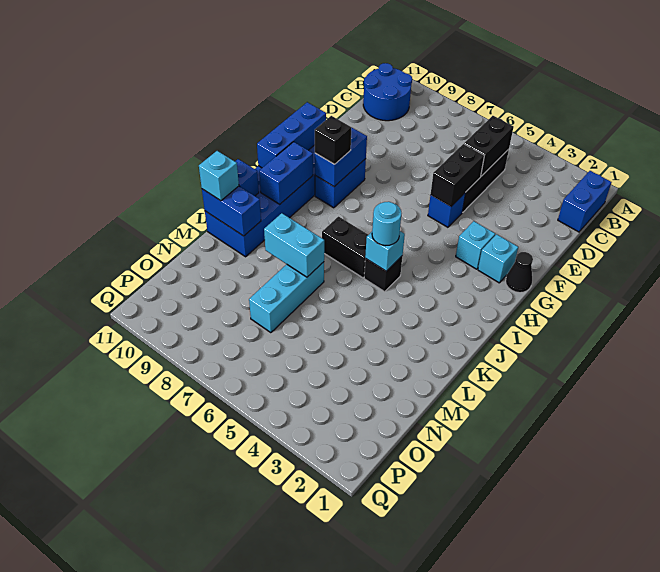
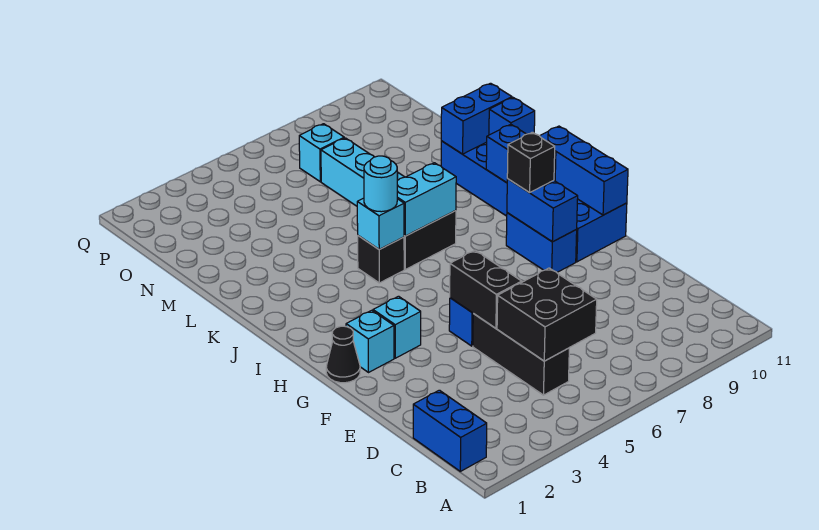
blue round brick B10:C11 level 1 -> none
black brick C5:D5 level 2 -> black brick C5:D6 level 2
cyan brick L7:L8 level 2 -> cyan brick J6:J7 level 2
cyan brick L11 level 3 -> cyan brick O7 level 1

